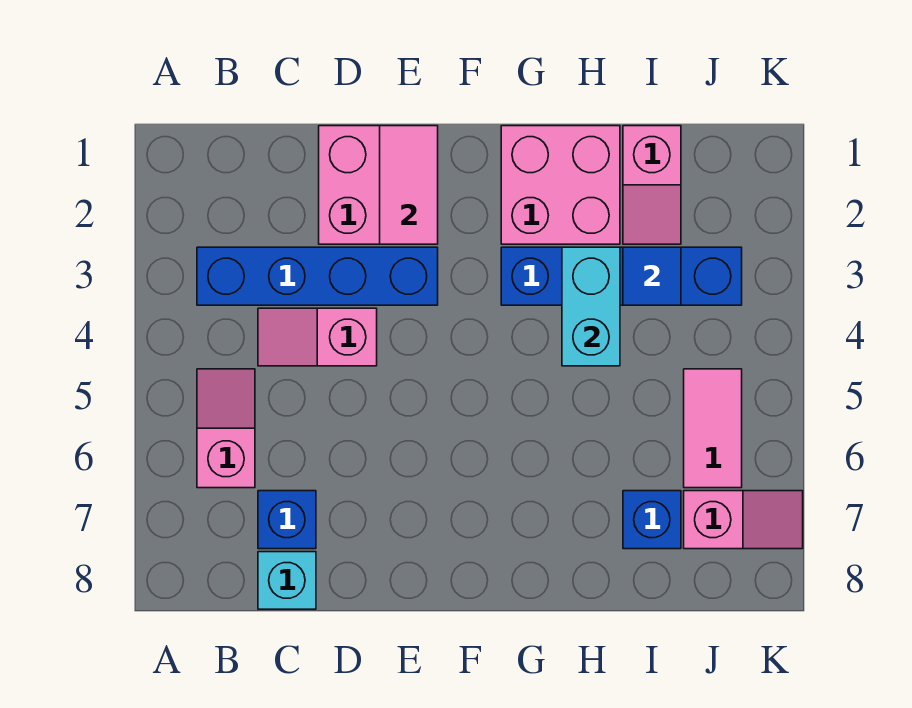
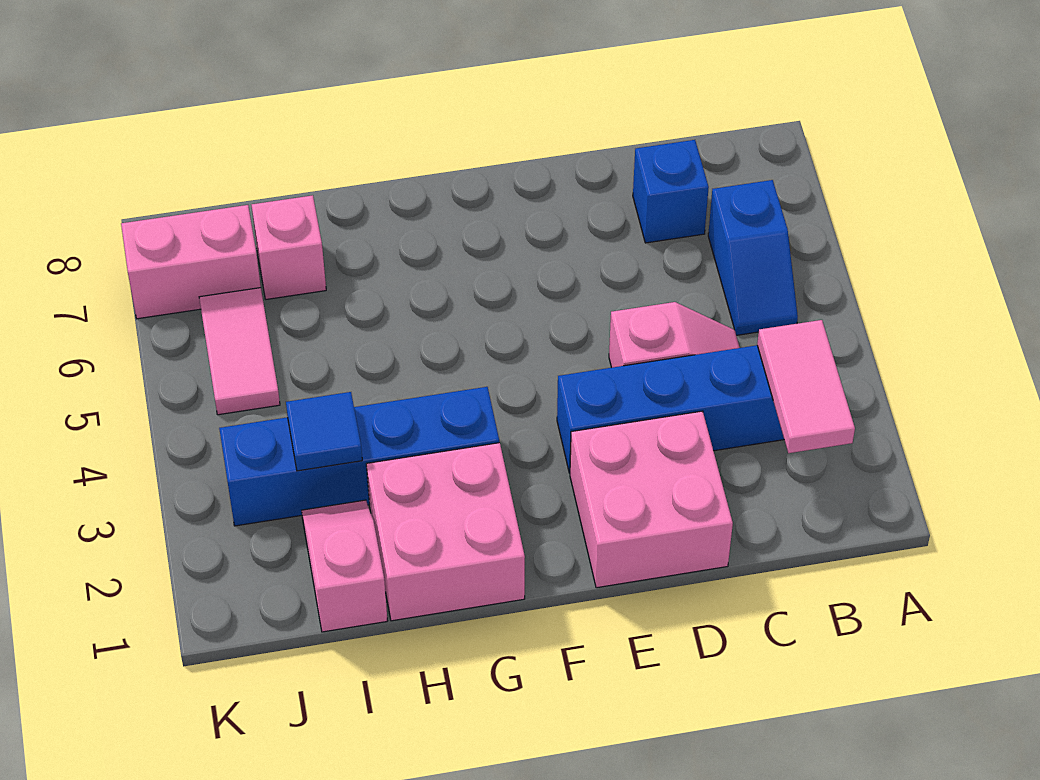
pink slope B5:B6 level 1 top 6 -> blue slope B5:B6 level 1 top 6
cyan brick C8 level 1 -> none
pink tile E1:E2 level 2 -> pink tile B2:B3 level 2
cyan brick H3:H4 level 2 -> none
blue brick I7 level 1 -> pink brick I7 level 1
pink slope J7:K7 level 1 top J -> pink brick J7:K7 level 1

